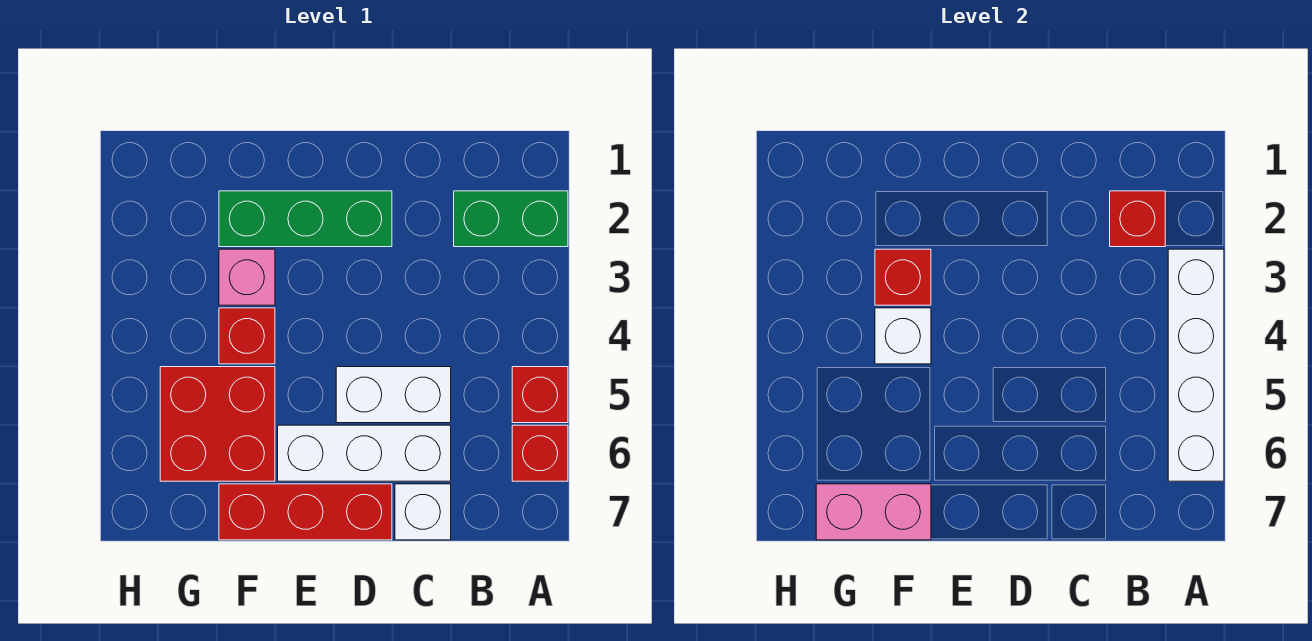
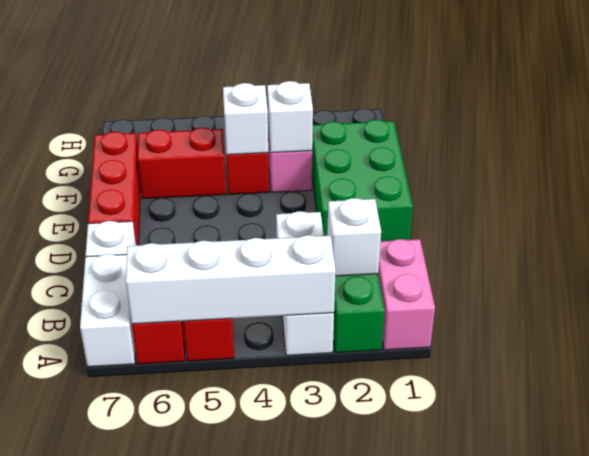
red brick B2 level 2 -> white brick B2 level 2
white brick C5:D5 level 1 -> white brick A7:B7 level 1
white brick C6:E6 level 1 -> white brick A3:C3 level 1
green brick D2:F2 level 1 -> green brick D1:F2 level 1
red brick F3 level 2 -> white brick F3 level 2
red brick F5:G6 level 1 -> red brick F5:F6 level 1
pink brick F7:G7 level 2 -> pink brick A1:B1 level 1

